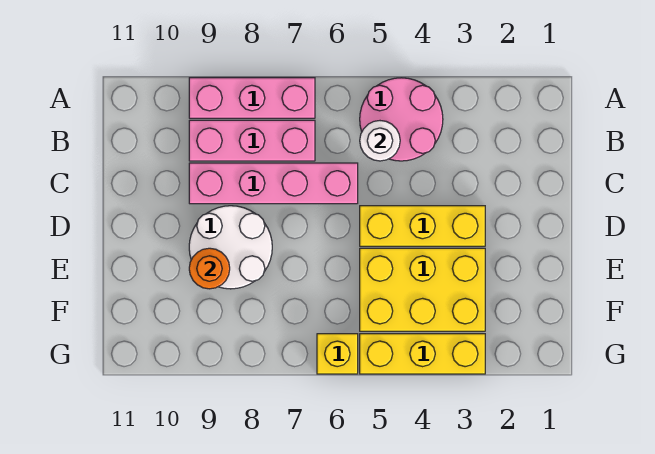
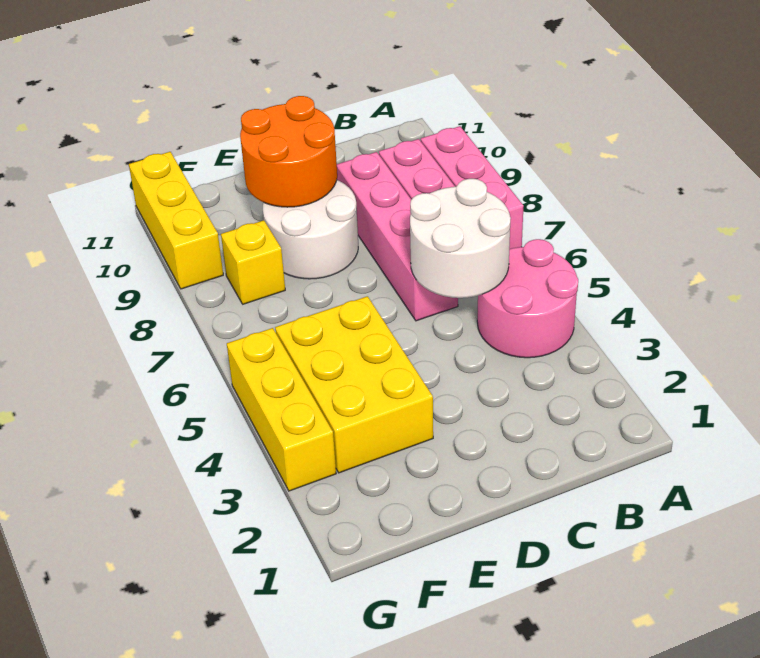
white round brick B5 level 2 -> white round brick B5:C6 level 2
yellow brick D3:D5 level 1 -> yellow brick G9:G11 level 1
orange round brick E9 level 2 -> orange round brick D9:E10 level 2
yellow brick G6 level 1 -> yellow brick F8 level 1

